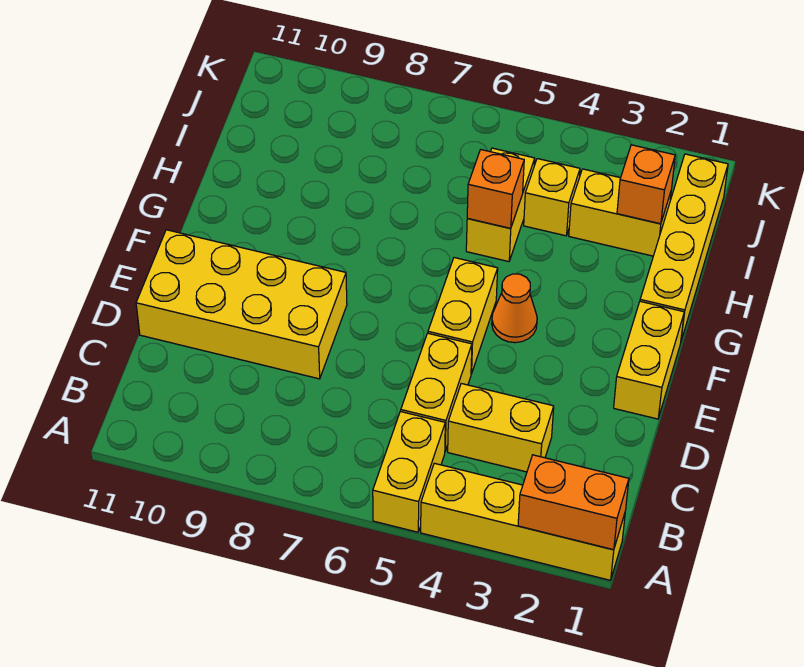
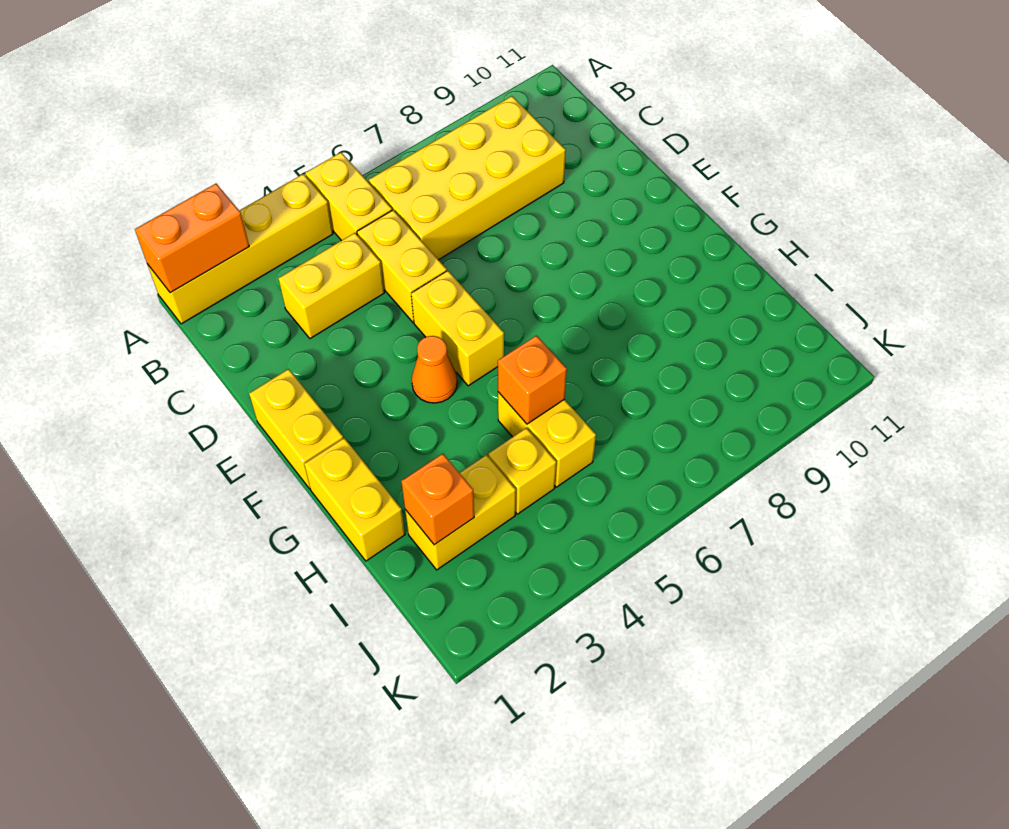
yellow brick D8:E11 level 1 -> yellow brick B6:C9 level 1
yellow brick G1:J1 level 1 -> yellow brick G1:H1 level 1

